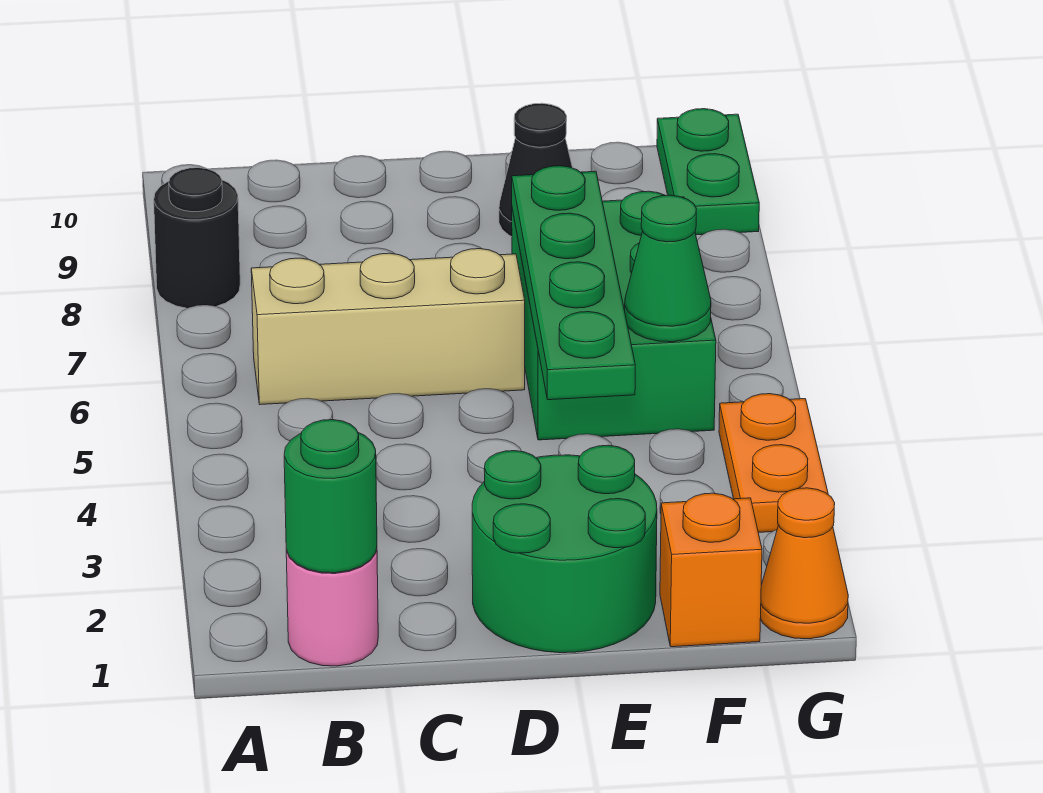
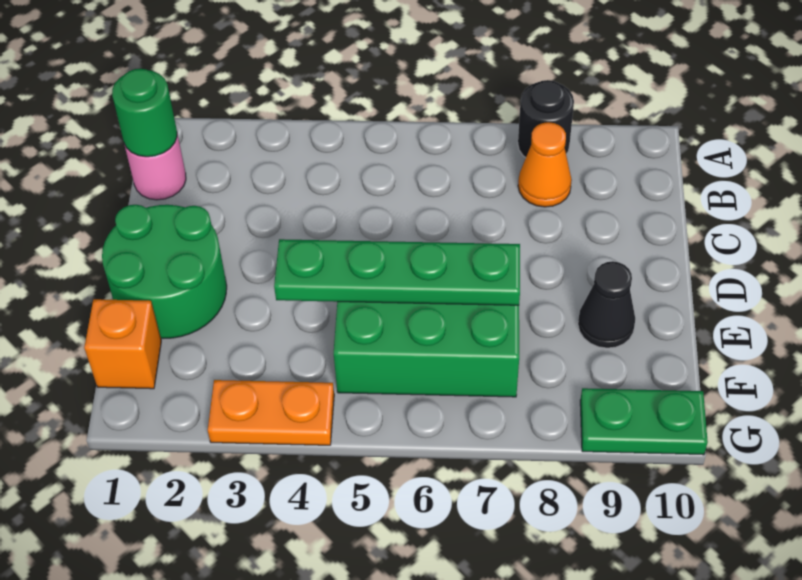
tan brick B6:D6 level 1 -> none
green cone F5 level 2 -> none
orange cone G1 level 1 -> orange cone B8 level 1

